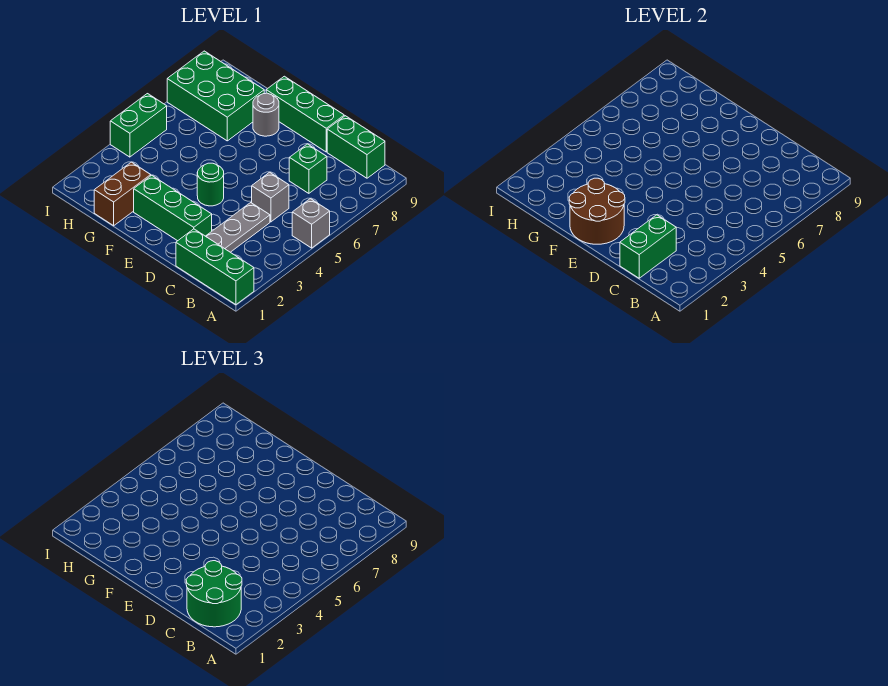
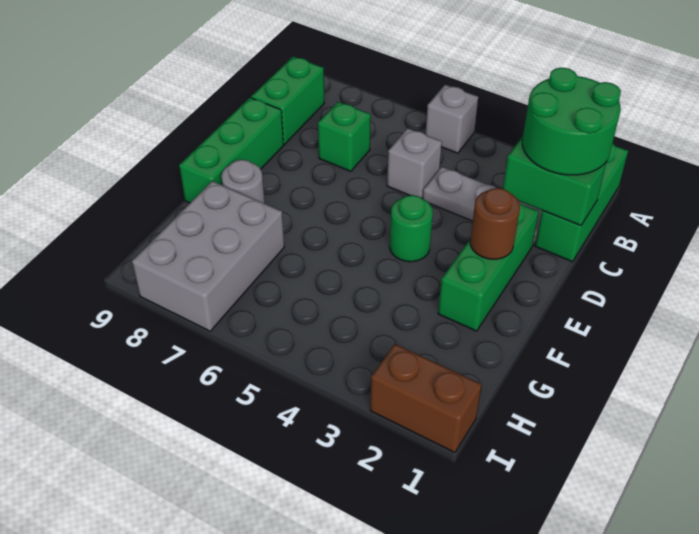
brown round brick E1:F2 level 2 -> brown round brick E2 level 2
brown brick G1:G2 level 1 -> brown brick I1:I2 level 1
green brick G7:I8 level 1 -> grey brick G7:I8 level 1
green brick I4:I5 level 1 -> none

